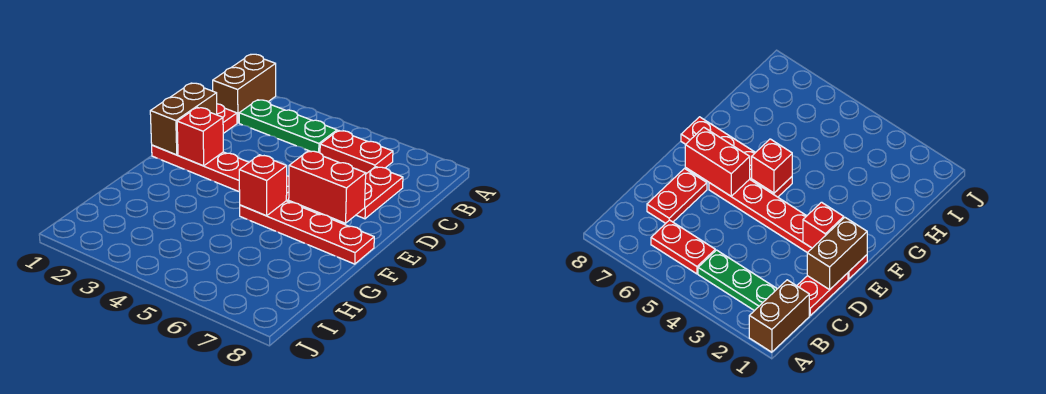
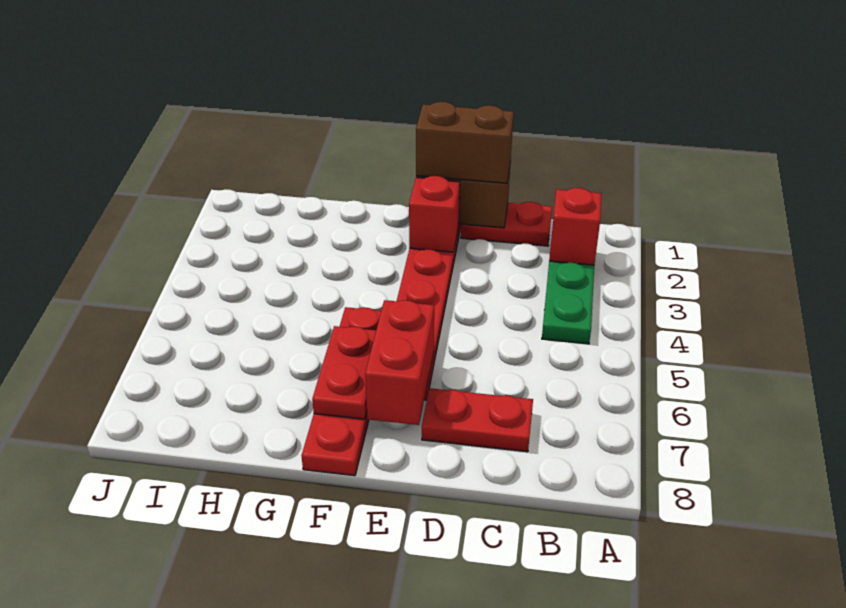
brown brick A1:B1 level 1 -> brown brick D1:E1 level 3
red plate B5:B6 level 1 -> red plate F6:F7 level 2
red brick F5 level 2 -> red brick B2 level 2

